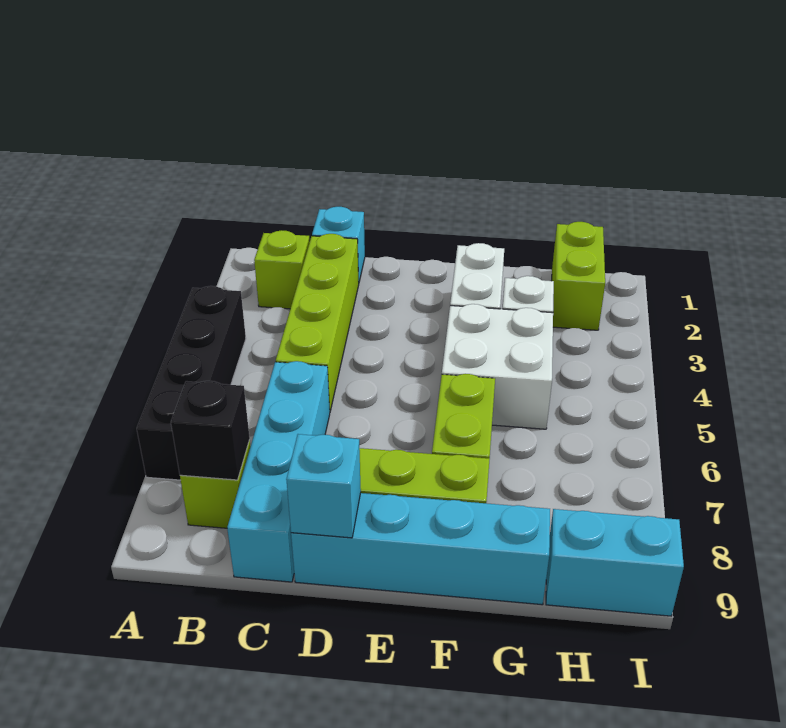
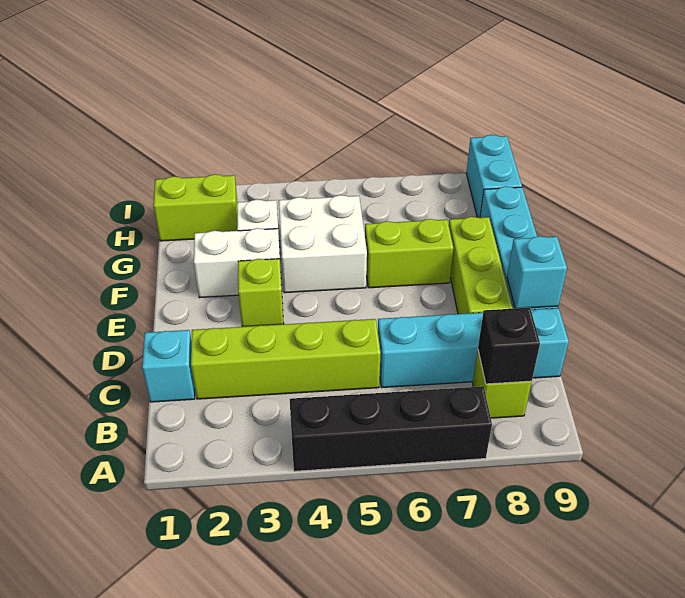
lime brick B2 level 1 -> lime brick E3 level 1

